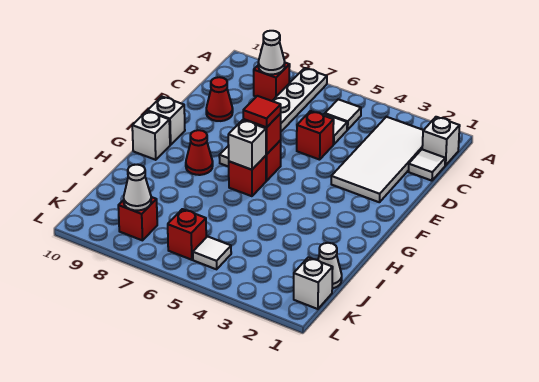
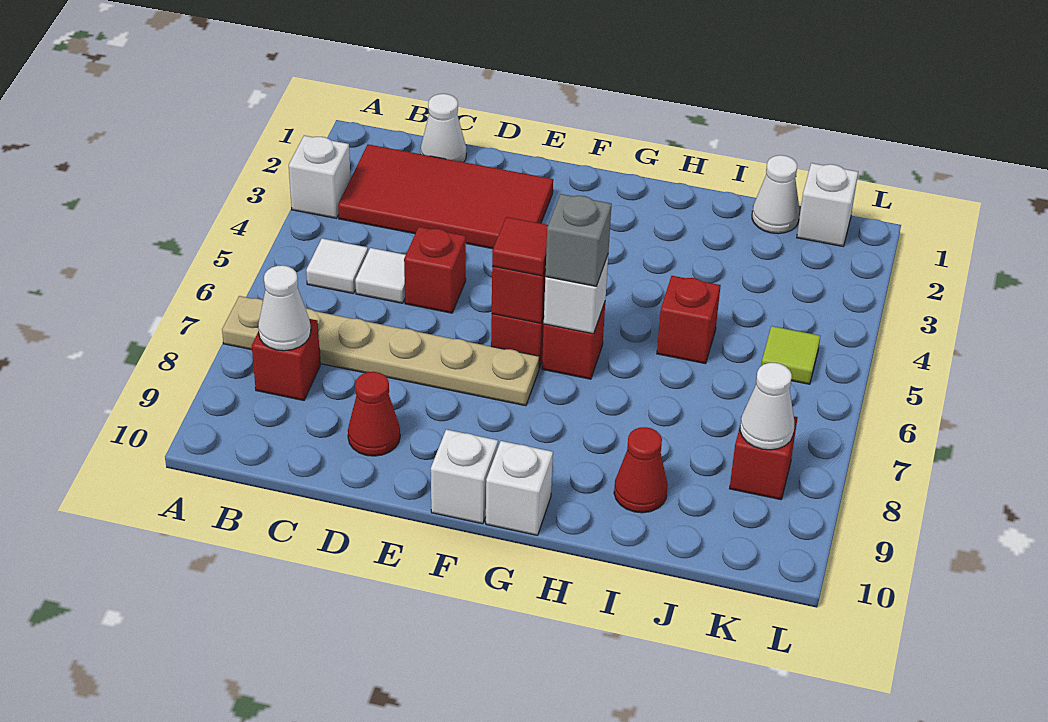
white plate A7:F7 level 1 -> tan plate A7:F7 level 1
white brick B1 level 1 -> white brick A3 level 1
white tile B2:E3 level 1 -> red tile B2:E3 level 1
white tile C1 level 1 -> white cone C1 level 1
none -> grey brick G6 level 3
red cone G8 level 1 -> red cone I9 level 1
white tile K5 level 1 -> lime tile K5 level 1
red brick K6 level 1 -> red brick I5 level 1

